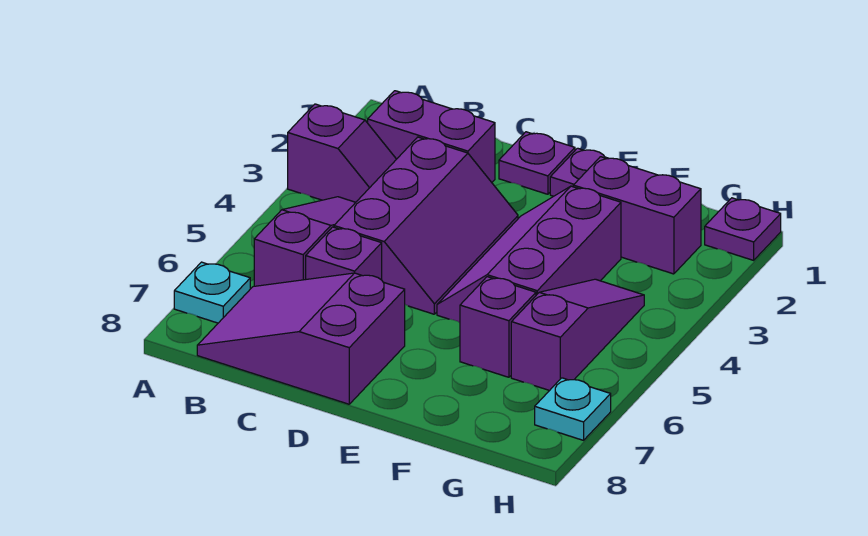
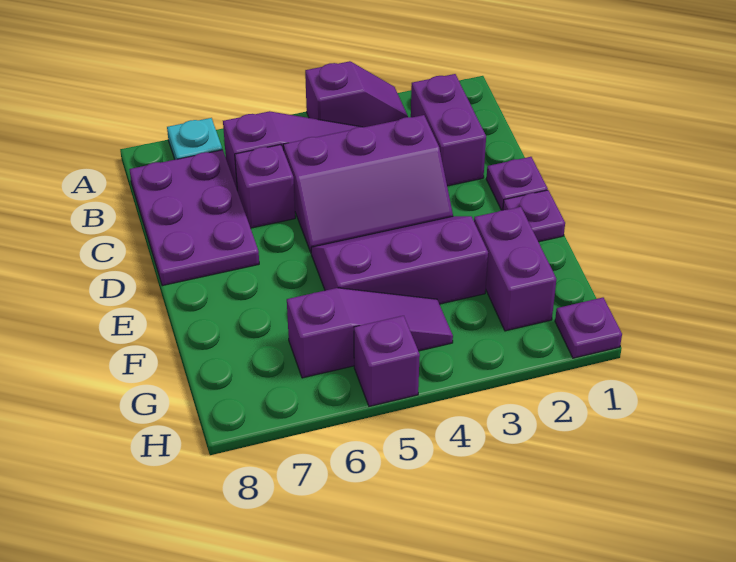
purple slope A3:B3 level 1 top A -> purple slope A3:A4 level 1 top 4
purple slope B7:D8 level 1 top D -> purple plate B7:D8 level 1
purple brick F6 level 1 -> purple brick H5 level 1
cyan plate H7 level 1 -> none

